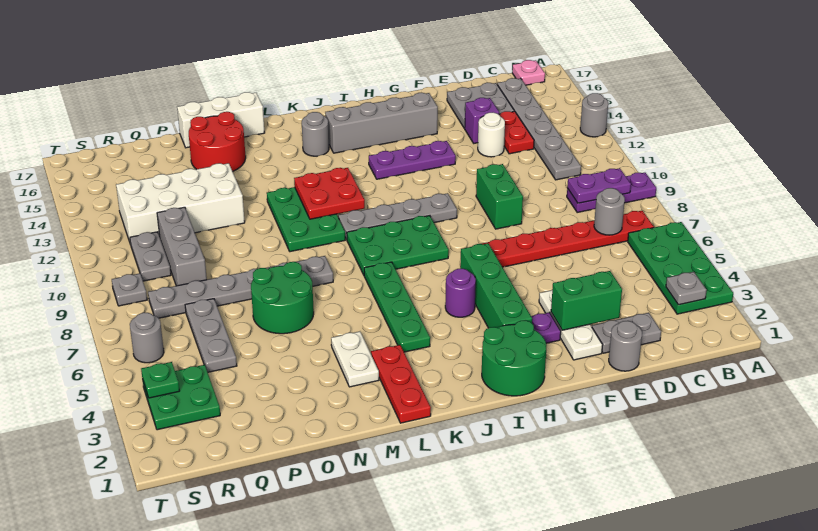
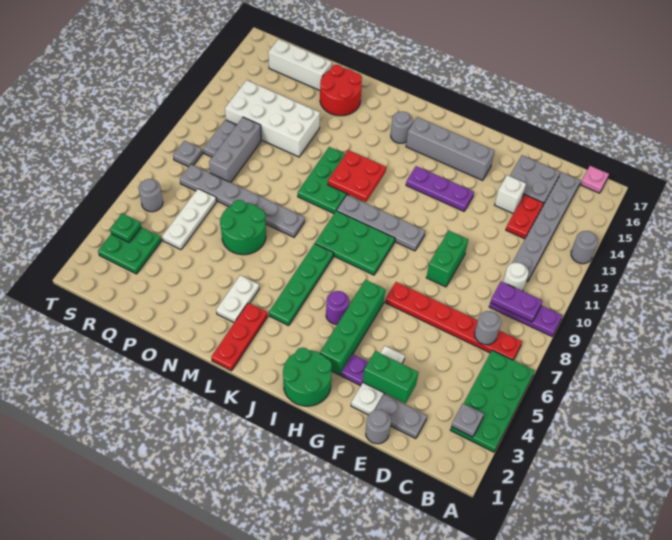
white round brick E13 level 1 -> white round brick C10 level 1
purple brick E14 level 1 -> white brick E14 level 1
white brick M17:O17 level 1 -> white brick P16:R16 level 1
grey plate Q5:Q7 level 1 -> white plate Q5:Q7 level 1

